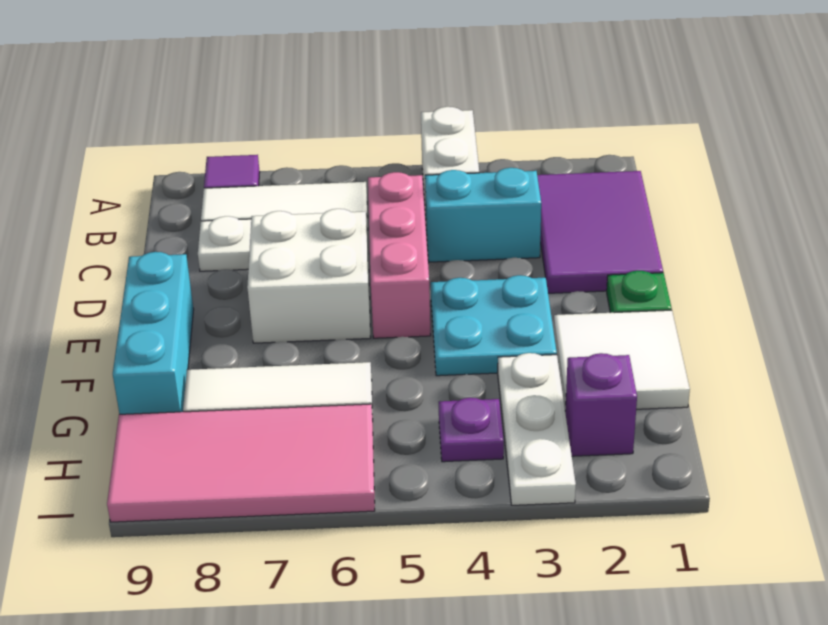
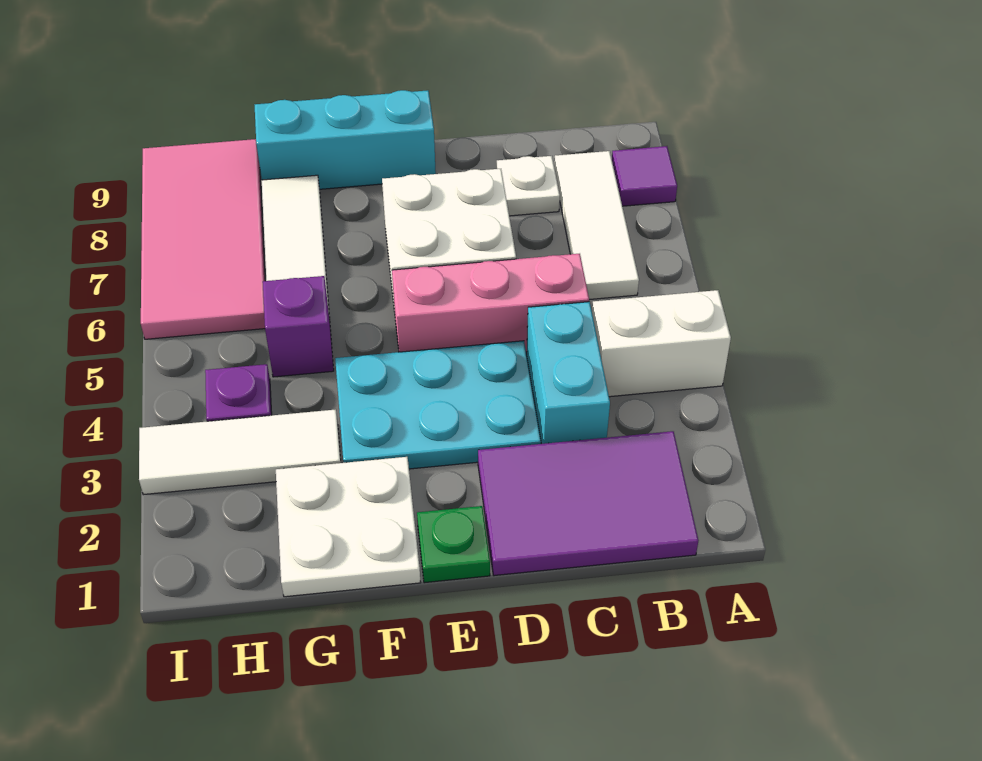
cyan plate E3:F4 level 1 -> cyan plate D3:F4 level 1
white tile F1:G2 level 1 -> white plate F1:G2 level 1
white plate G3:I3 level 1 -> white tile G3:I3 level 1
purple brick H2 level 1 -> purple brick G5 level 1

